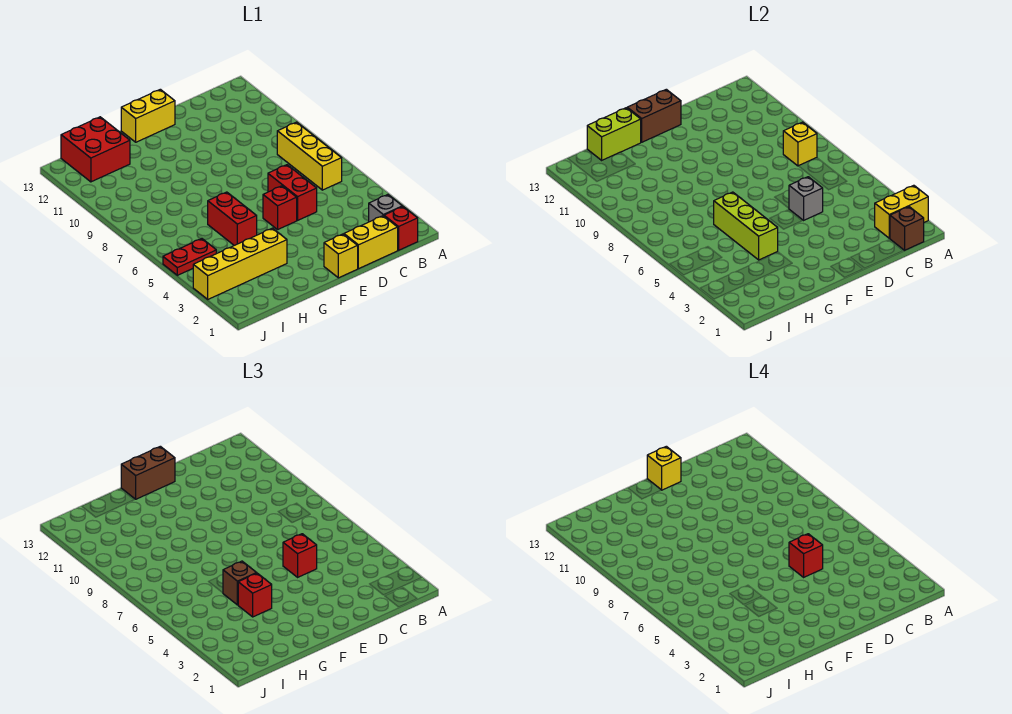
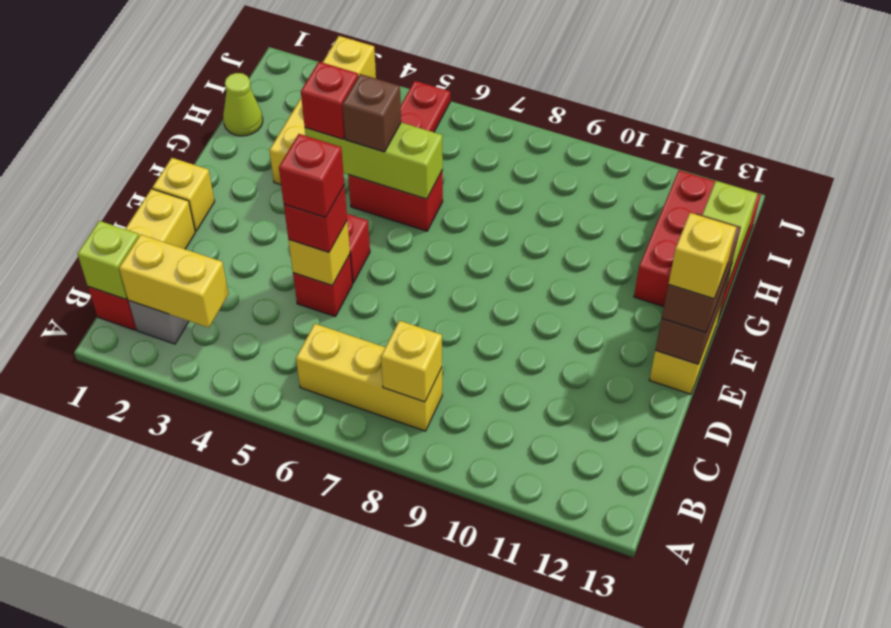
yellow brick A2:B2 level 2 -> yellow brick B2:B3 level 2
brown brick B1 level 2 -> lime brick B1 level 2
red brick D5:D6 level 1 -> red brick D5 level 1
grey brick D5 level 2 -> yellow brick D5 level 2
none -> lime cone H1 level 1
red brick H12:I13 level 1 -> red brick G12:I13 level 1

